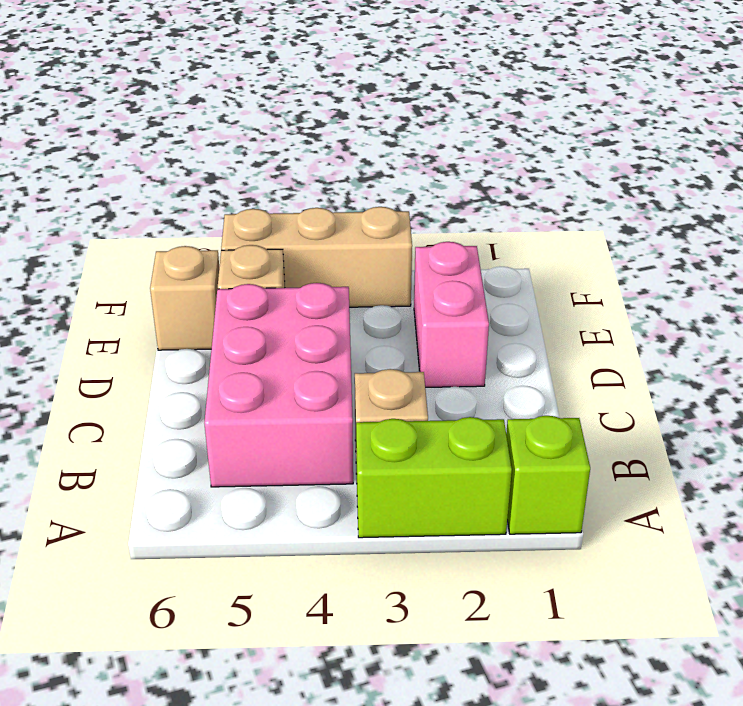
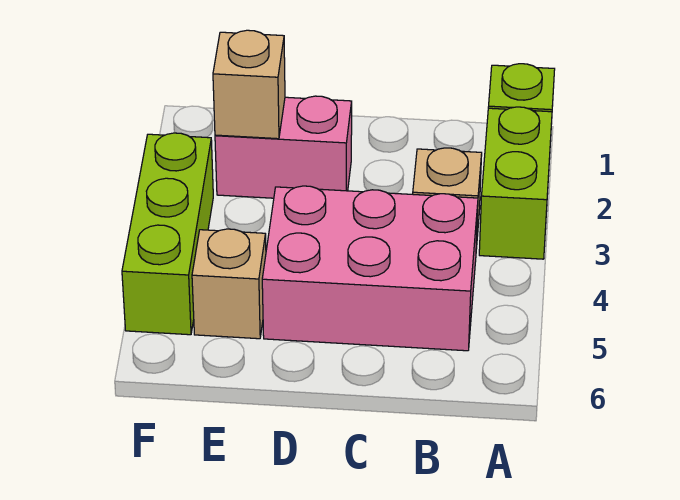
tan brick E6 level 1 -> tan brick E2 level 2
tan brick F3:F5 level 1 -> lime brick F3:F5 level 1

